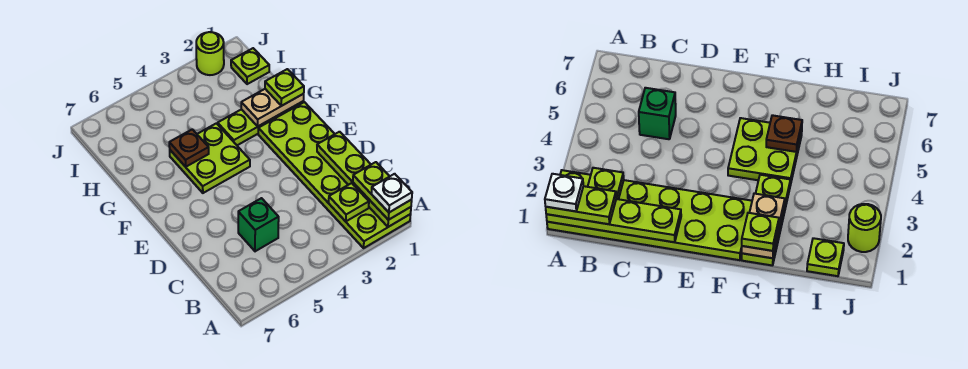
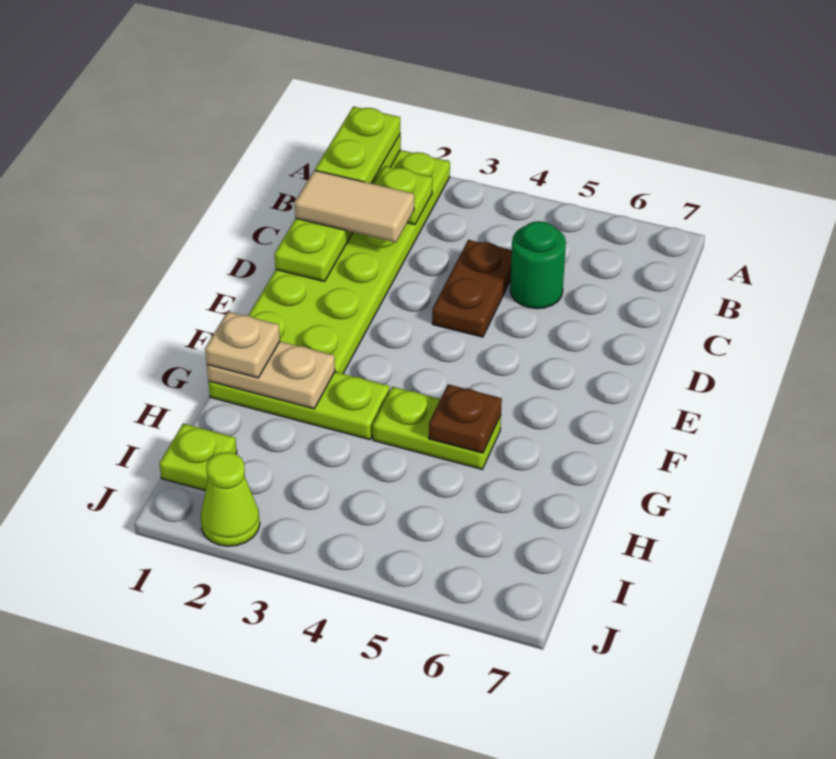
white plate A1 level 4 -> none
none -> tan tile C1:C2 level 3
none -> brown plate C4:D4 level 1
green brick C5 level 1 -> green round brick C5 level 1
lime plate F4:G5 level 1 -> lime plate G4:G5 level 1
lime plate G1 level 3 -> tan plate G1 level 3
lime round brick J2 level 1 -> lime cone J2 level 1

